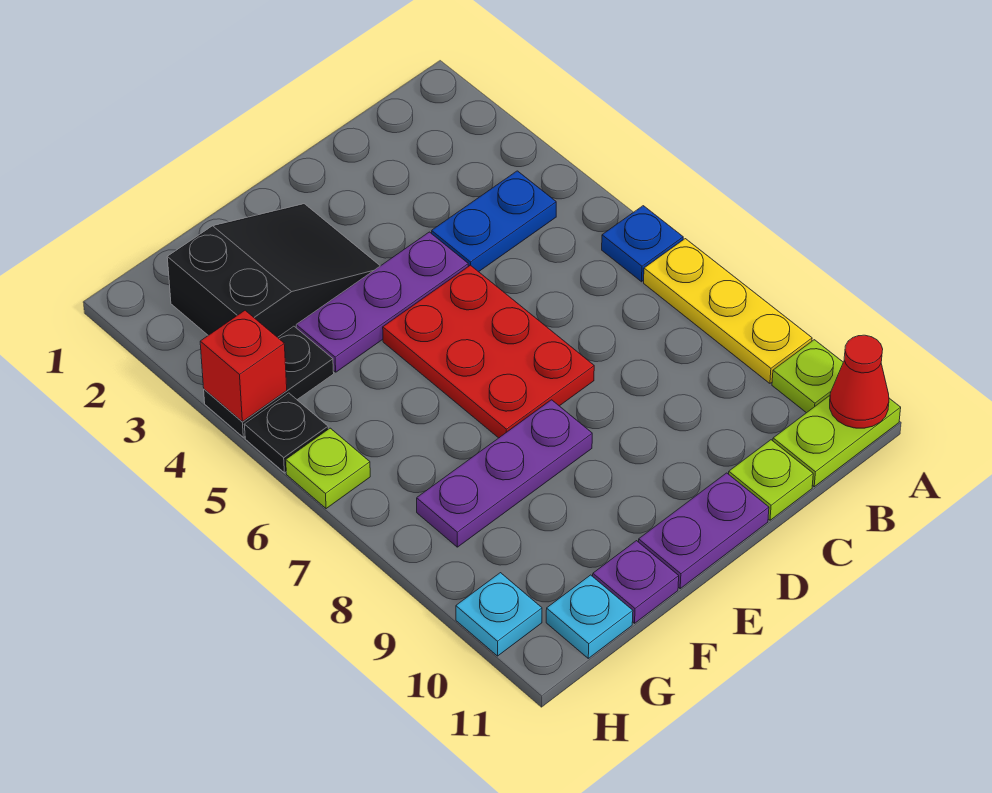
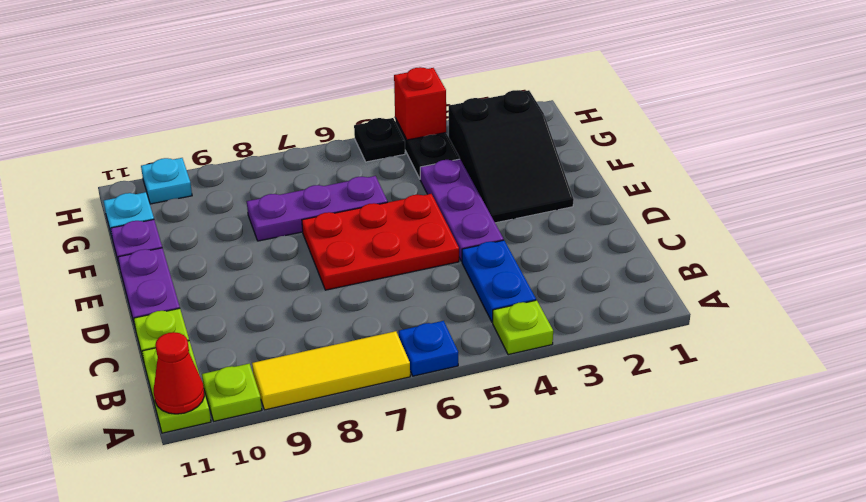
yellow plate A7:A9 level 1 -> yellow tile A7:A9 level 1
purple plate E8:G8 level 1 -> purple plate F6:F8 level 1
lime plate H6 level 1 -> lime plate A4 level 1

